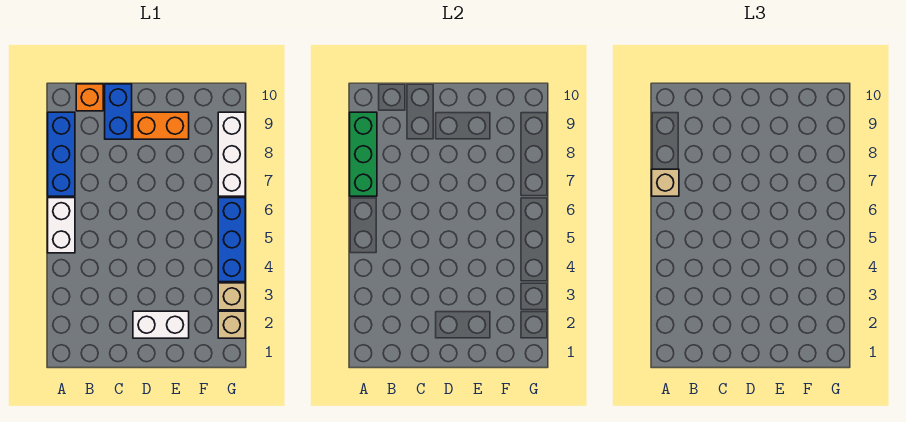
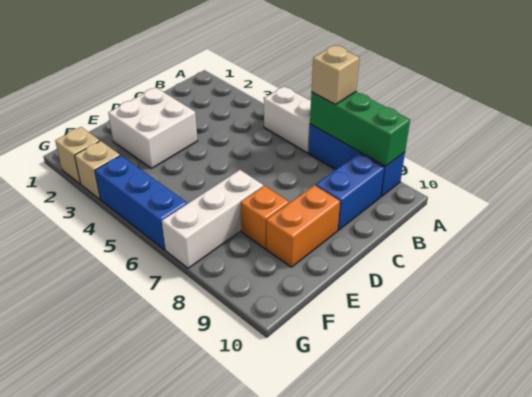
orange brick B10 level 1 -> orange brick E8 level 1
blue brick C9:C10 level 1 -> blue brick B9:C9 level 1
white brick D2:E2 level 1 -> white brick D2:E3 level 1
white brick G7:G9 level 1 -> white brick E7:G7 level 1

